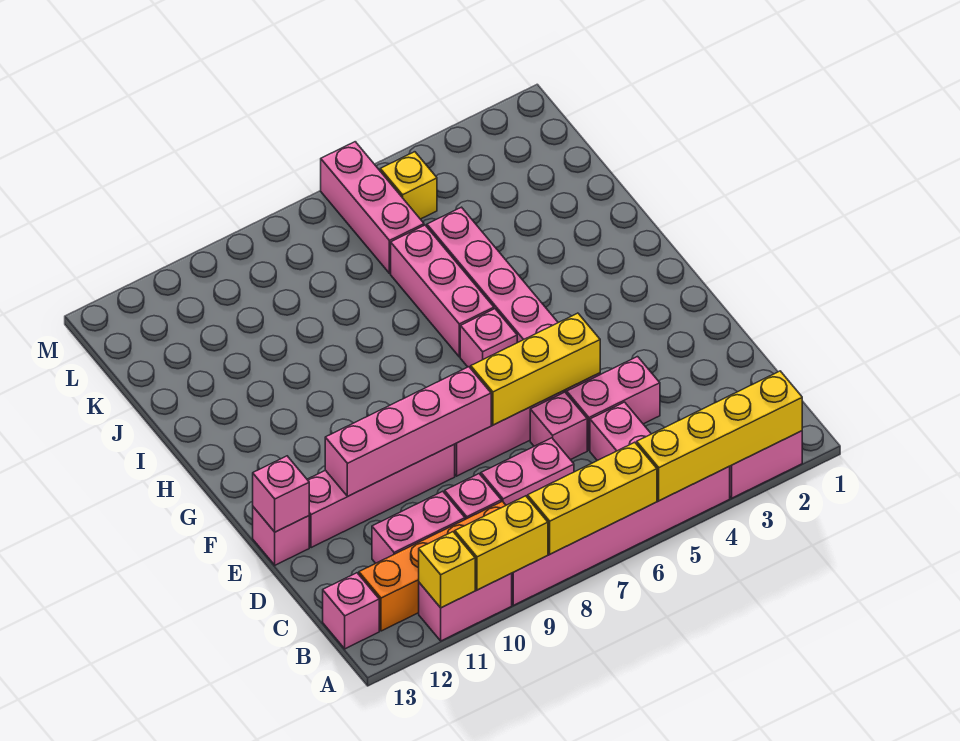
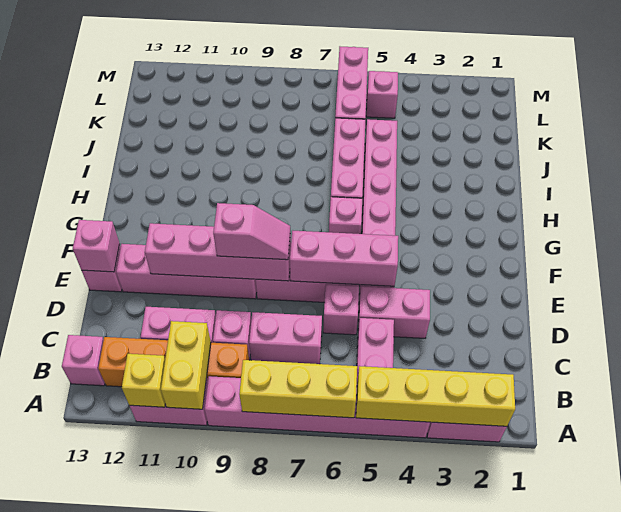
yellow brick A9:A10 level 2 -> yellow brick A10:B10 level 2
yellow brick E5:E7 level 2 -> pink brick E5:E7 level 2
none -> pink slope E8:E9 level 3 top 9
yellow brick L5 level 1 -> pink brick L5 level 1

